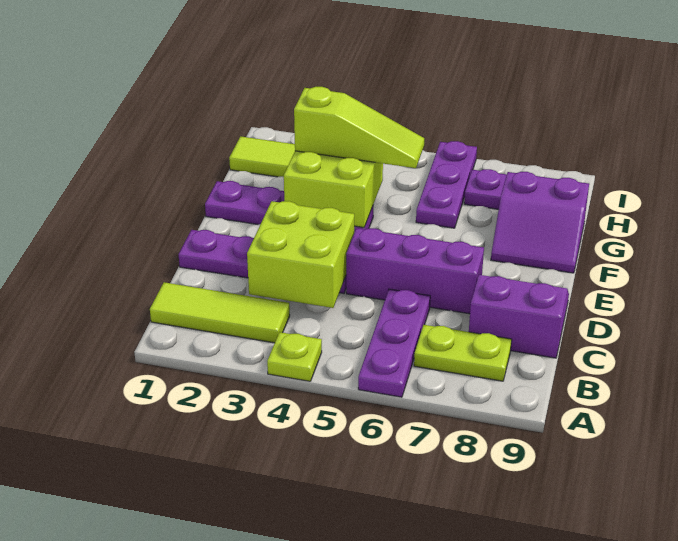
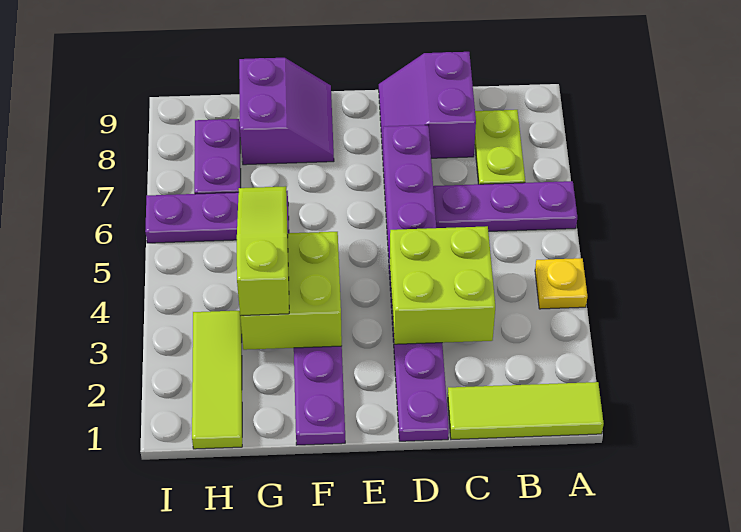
lime plate A4 level 1 -> yellow plate A4 level 1
lime tile B1:B3 level 1 -> lime tile A1:C1 level 1

